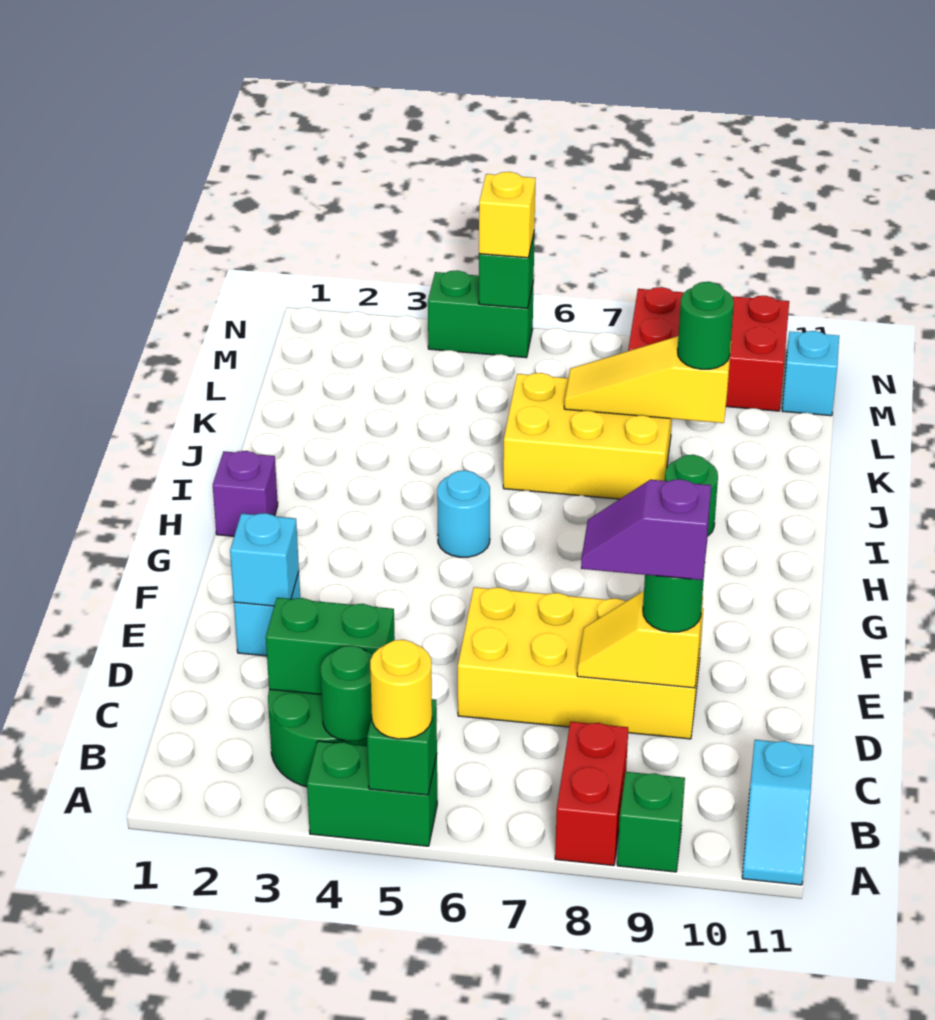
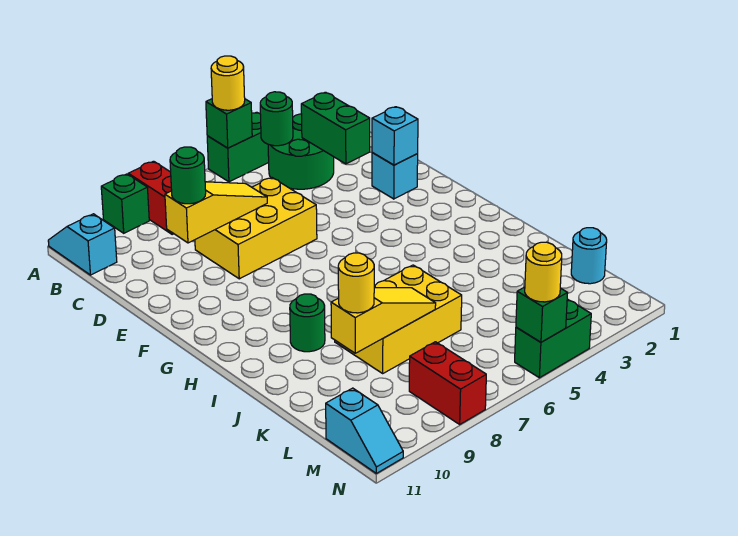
green brick C3:C4 level 2 -> green brick C3:D3 level 2
yellow brick D6:E9 level 1 -> yellow brick D6:E8 level 1
yellow slope D8:D9 level 2 top 9 -> yellow slope D7:D9 level 2 top 9
purple slope D8:D9 level 4 top 9 -> none
purple brick H1 level 1 -> none
cyan round brick H5 level 1 -> cyan round brick L1 level 1
green round brick K9 level 3 -> yellow round brick K9 level 3
red brick M8:N10 level 1 -> red brick M8:N8 level 1
yellow brick N5 level 3 -> yellow round brick N5 level 3

